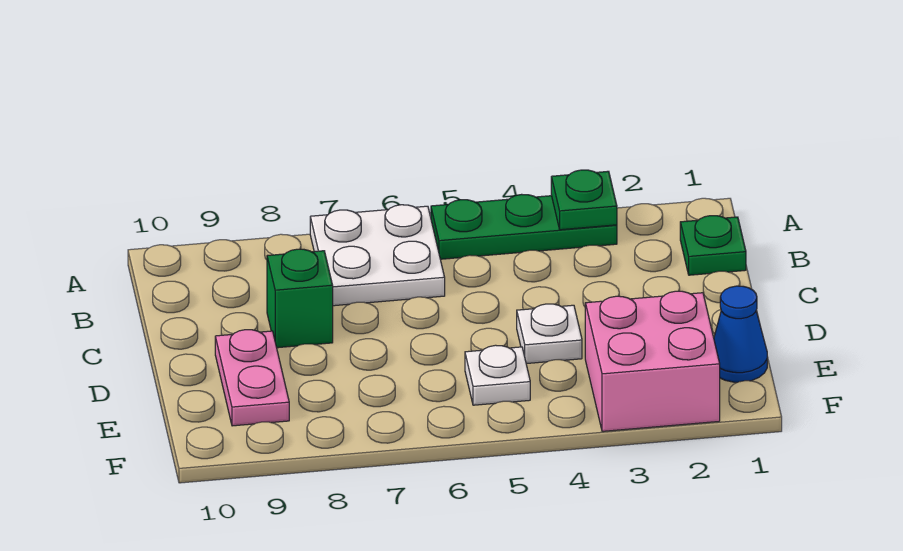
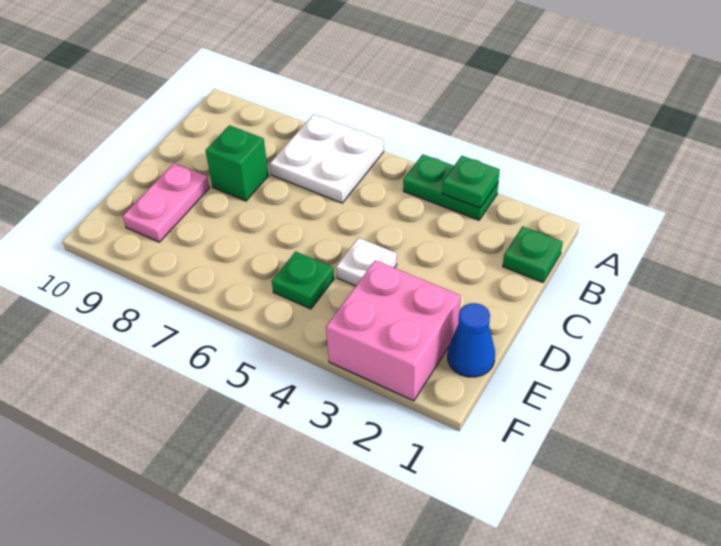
green plate A3:A5 level 1 -> green plate A3:A4 level 1
white plate E5 level 1 -> green plate E5 level 1

